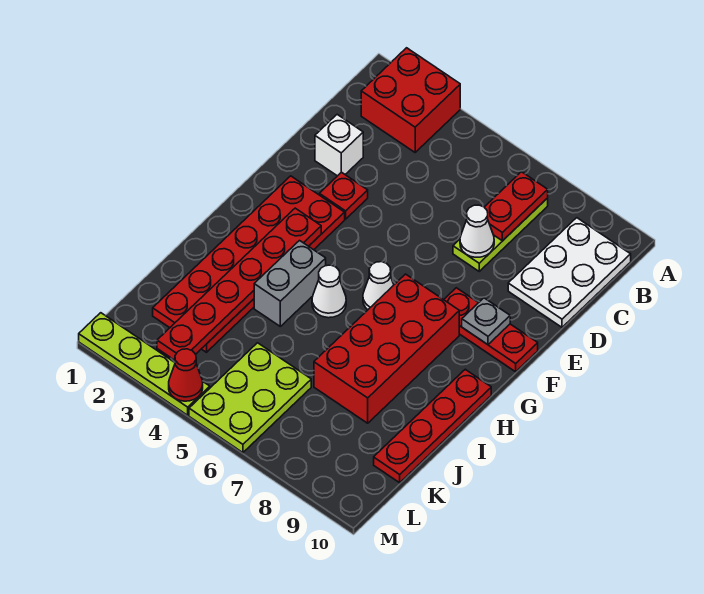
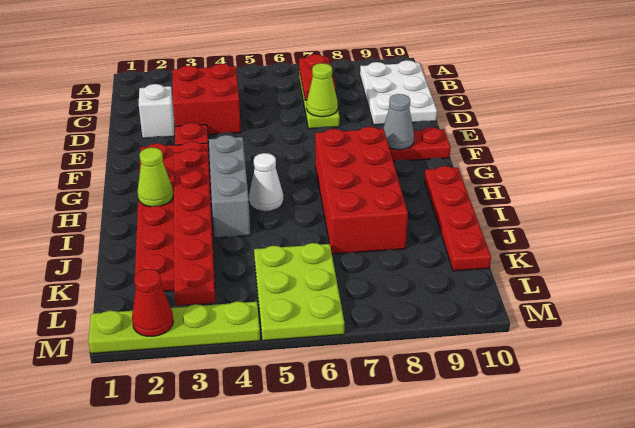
red brick A2:B3 level 1 -> red brick C3:D4 level 1
white cone D7 level 2 -> lime cone D7 level 2
grey plate F9 level 2 -> grey cone F9 level 2
white cone G6 level 1 -> none
none -> lime cone H2 level 2
grey brick H4:I4 level 1 -> grey brick G4:I4 level 1
red cone M4 level 2 -> red cone M2 level 2

